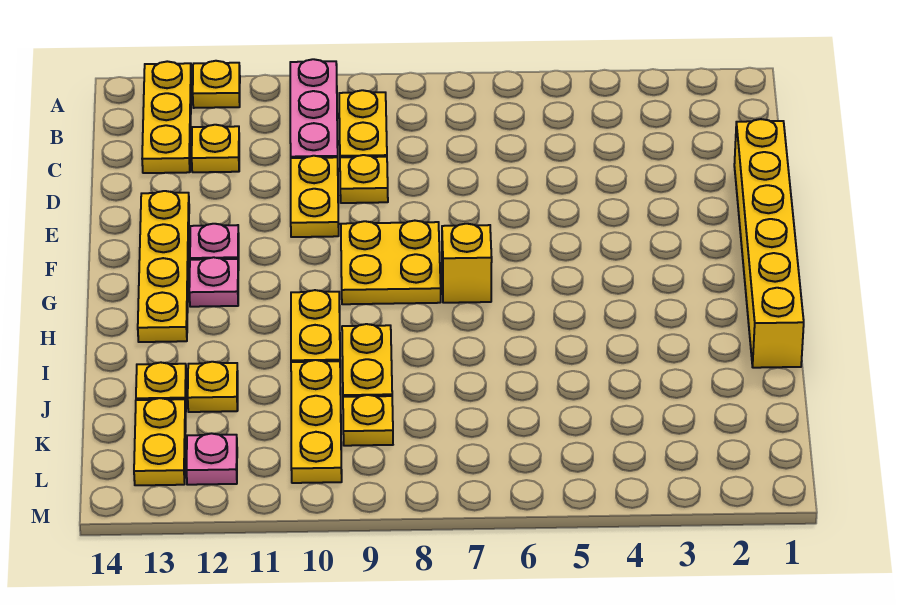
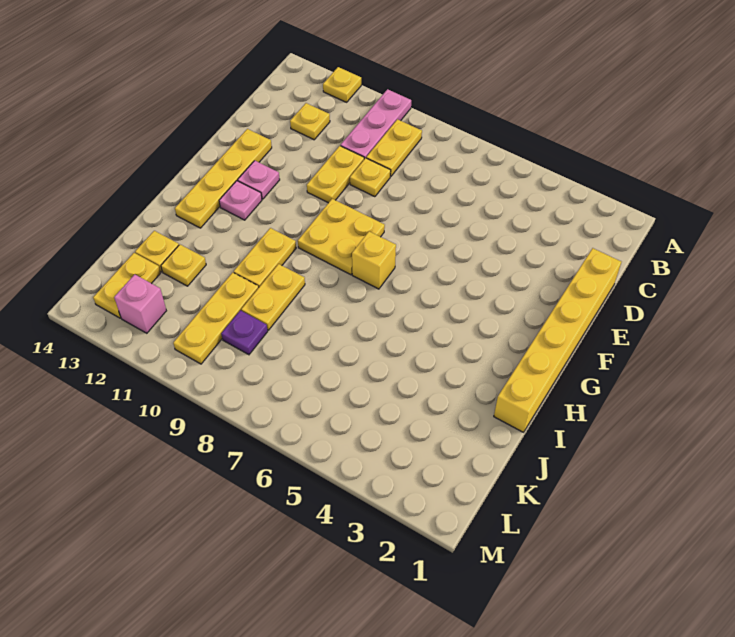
yellow plate A13:C13 level 1 -> none
yellow plate K9 level 1 -> purple plate K9 level 1
pink plate L12 level 1 -> pink brick L12 level 1

